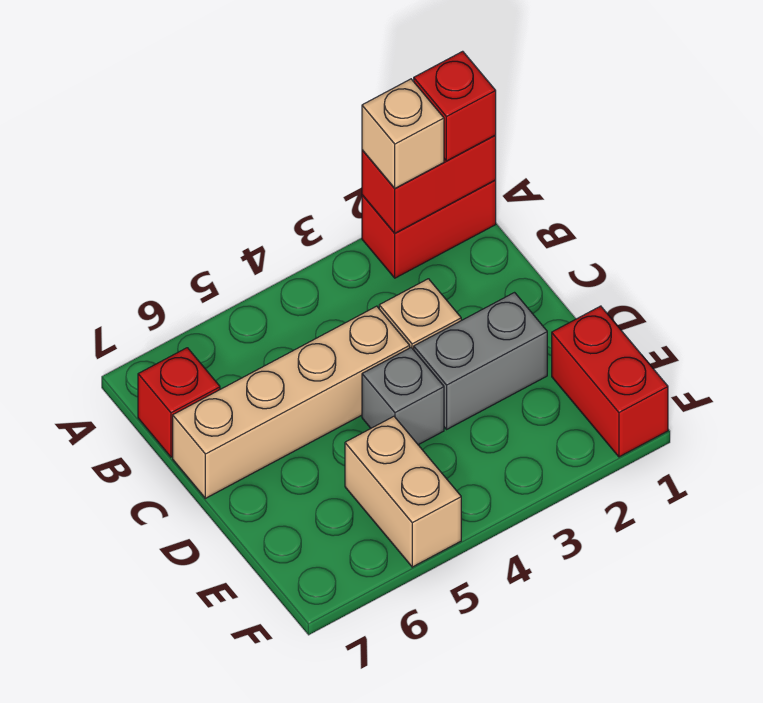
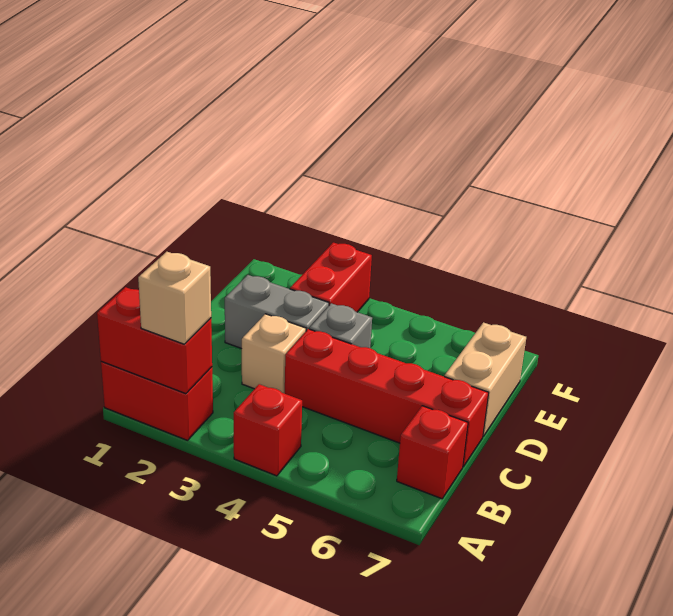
red brick A1 level 3 -> red brick A4 level 1
tan brick C4:C7 level 1 -> red brick C4:C7 level 1
red brick E1:F1 level 1 -> red brick E3:F3 level 1
tan brick E5:F5 level 1 -> tan brick D7:E7 level 1

